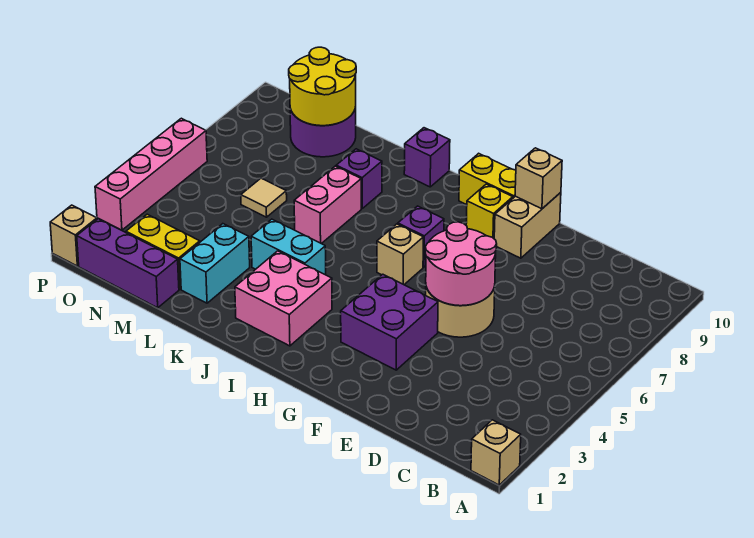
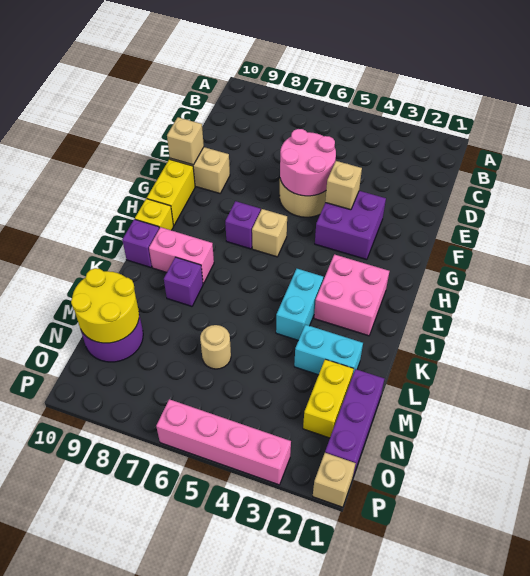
tan brick A1 level 1 -> tan brick F4 level 2
yellow brick G9 level 1 -> yellow brick I10 level 1
pink brick K6:K7 level 1 -> pink brick J8:J9 level 1
tan tile M6 level 1 -> tan round brick M6 level 1

